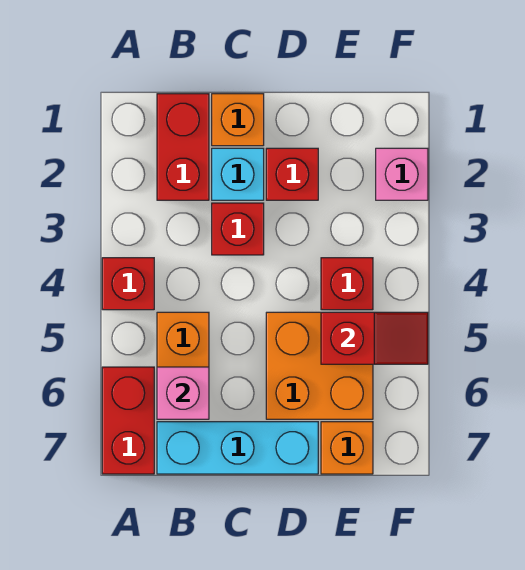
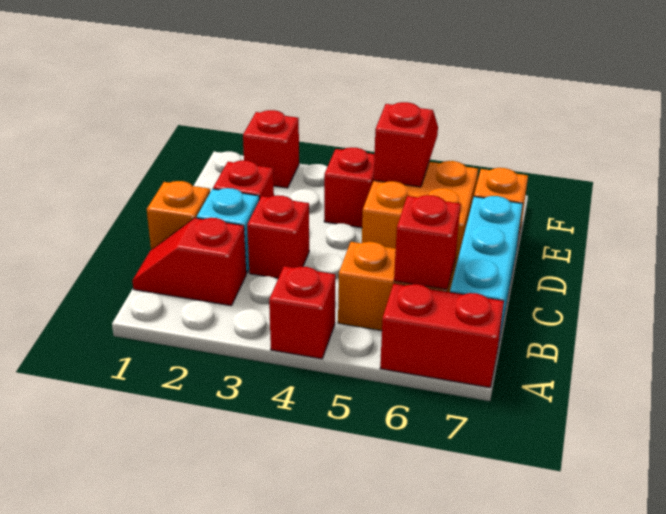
red brick B1:B2 level 1 -> red slope B1:B2 level 1 top 2
pink brick B6 level 2 -> red brick B6 level 2
pink brick F2 level 1 -> red brick F2 level 1

